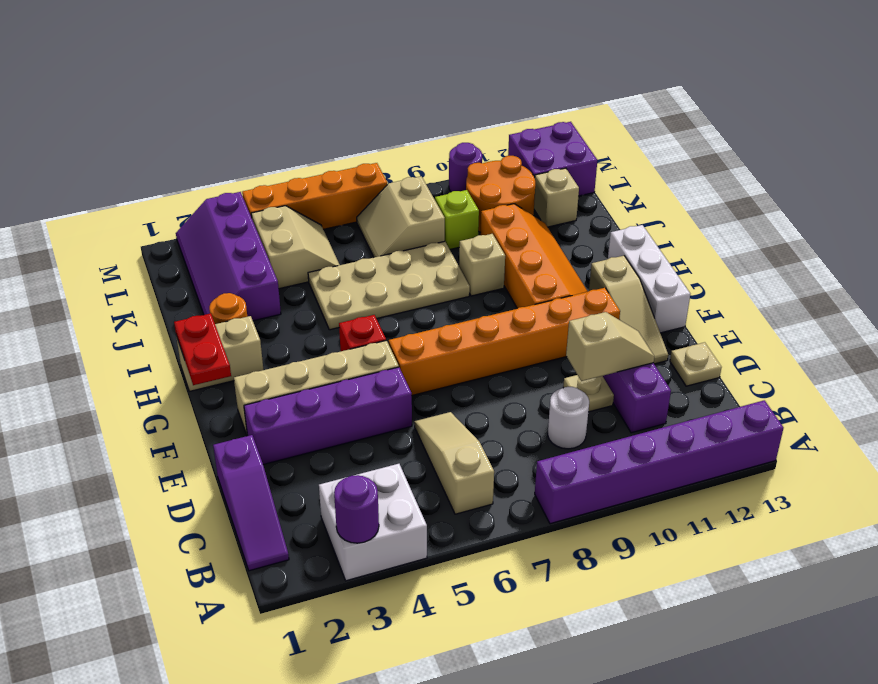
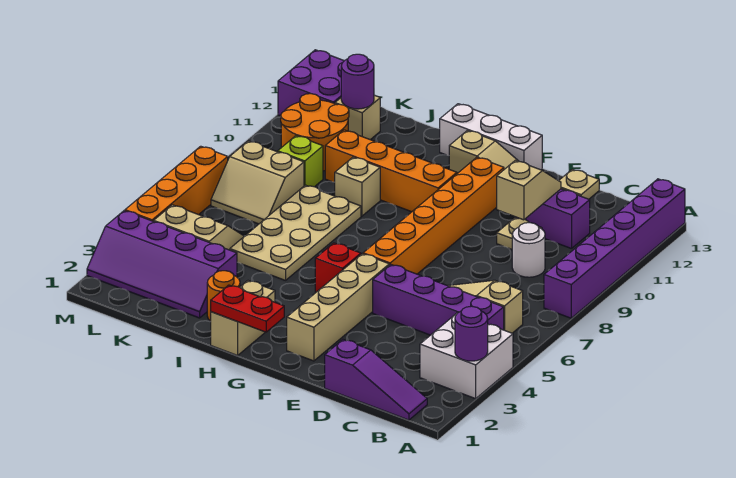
purple brick E2:E5 level 1 -> purple brick B5:E5 level 1
purple round brick M10 level 1 -> purple round brick K12 level 2

